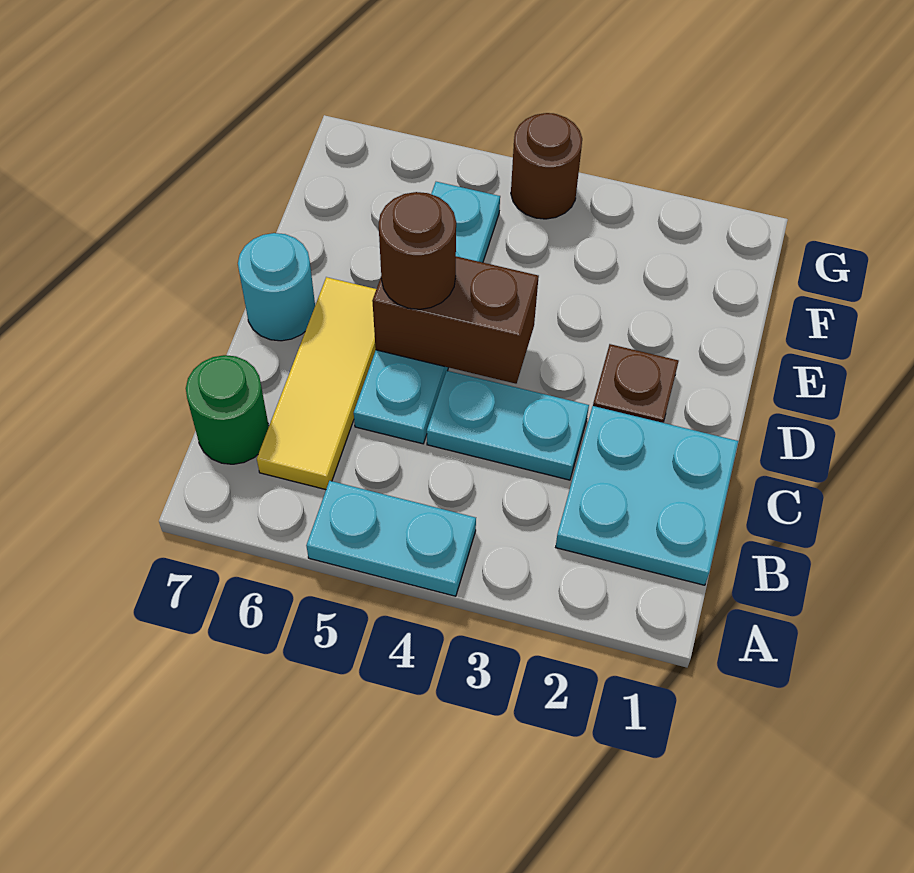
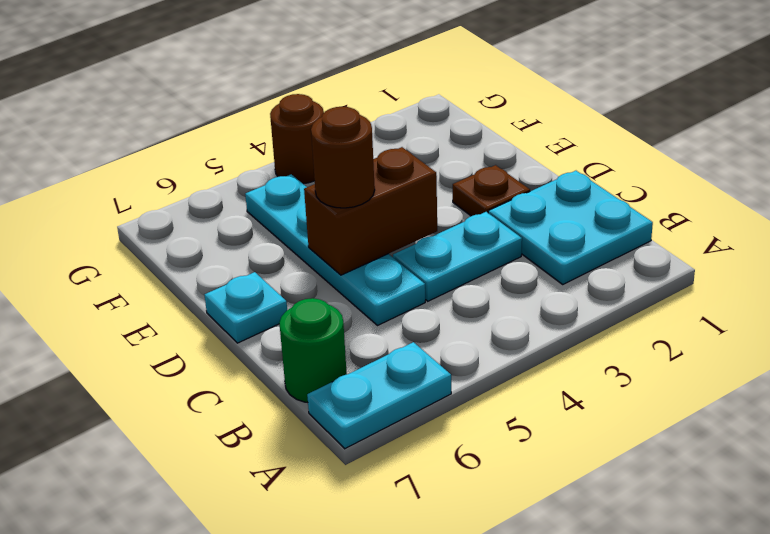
cyan plate A4:A5 level 1 -> cyan plate A6:A7 level 1
yellow tile B6:D6 level 1 -> none
cyan round brick D7 level 1 -> cyan plate D7 level 1

